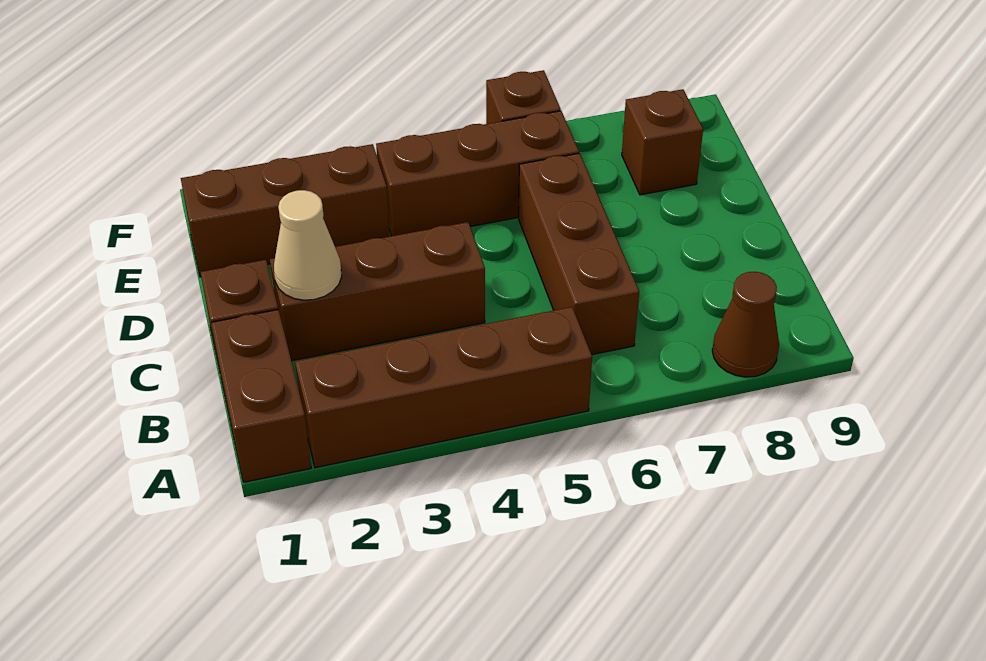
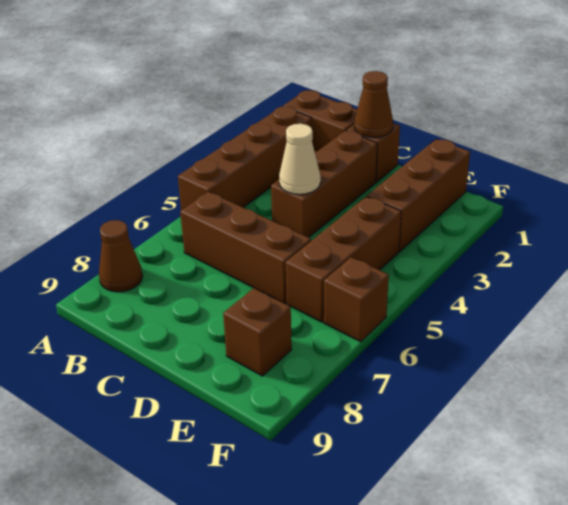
none -> brown cone C1 level 2
tan cone C2 level 2 -> tan cone C4 level 2

